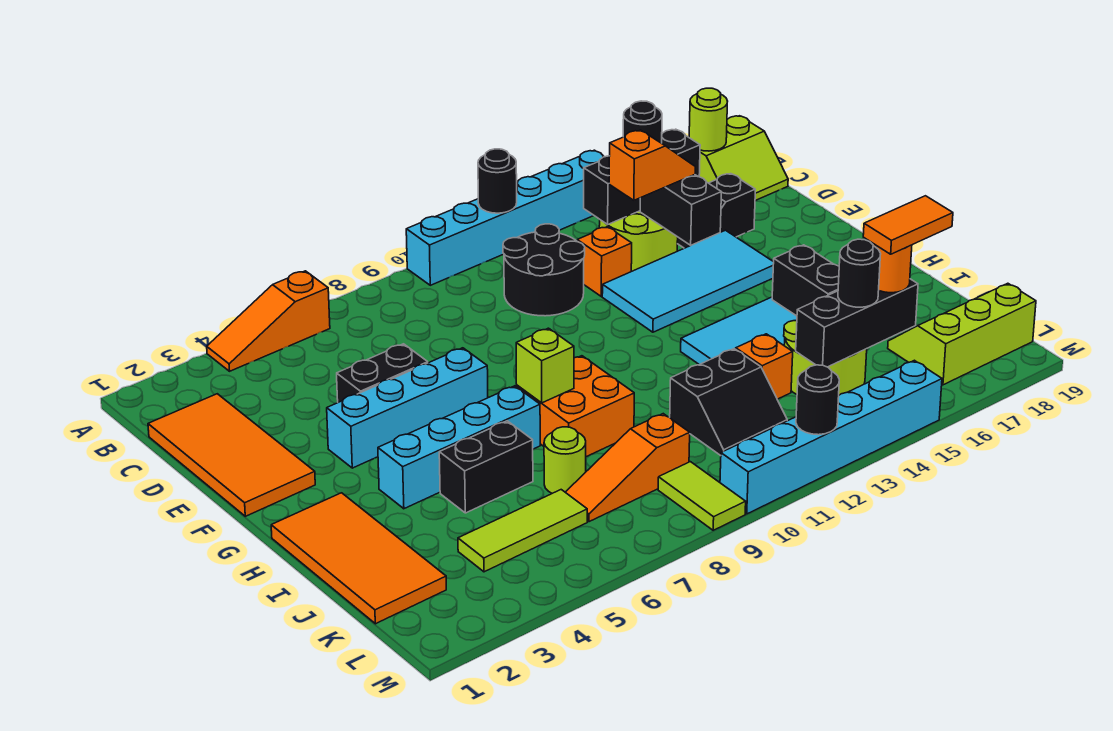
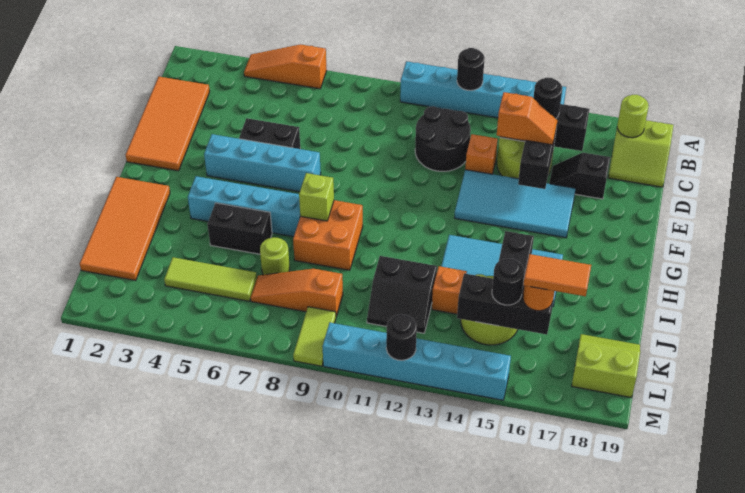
lime slope K17:L19 level 1 top L -> lime slope K18:L19 level 1 top L

